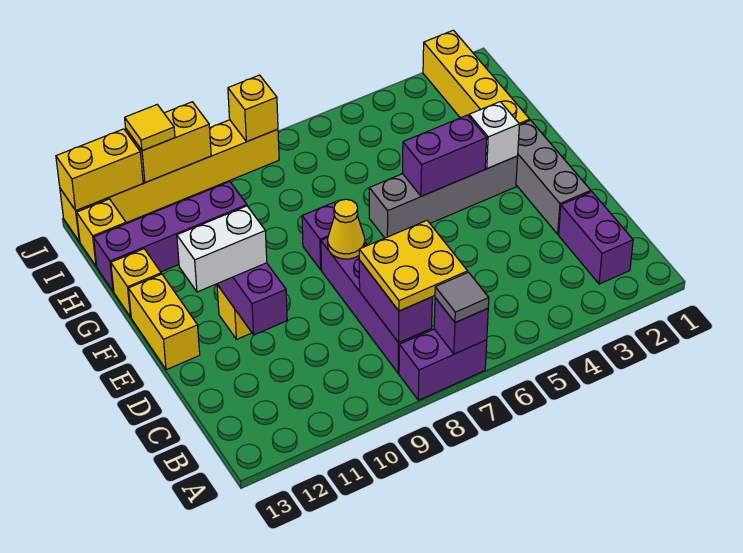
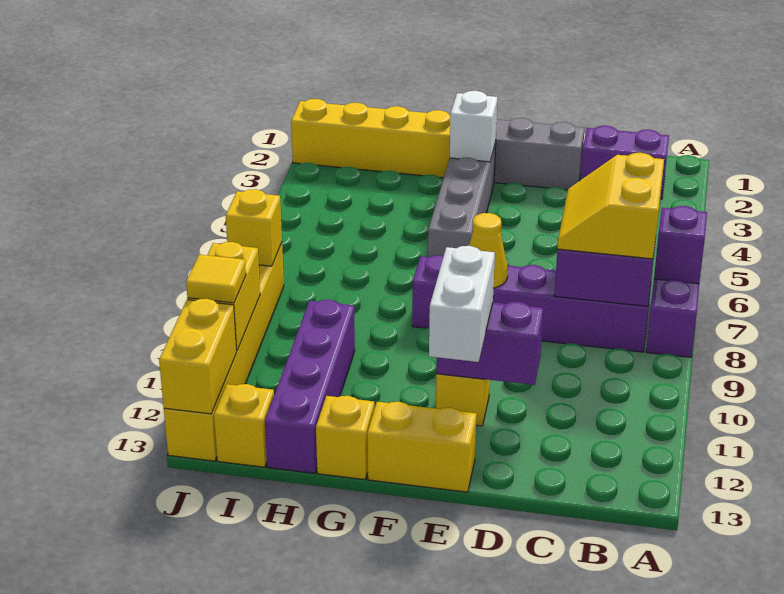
grey tile A7 level 3 -> none
yellow plate B7:C8 level 3 -> yellow slope B7:C8 level 3 top B
purple brick F4:F5 level 2 -> none

